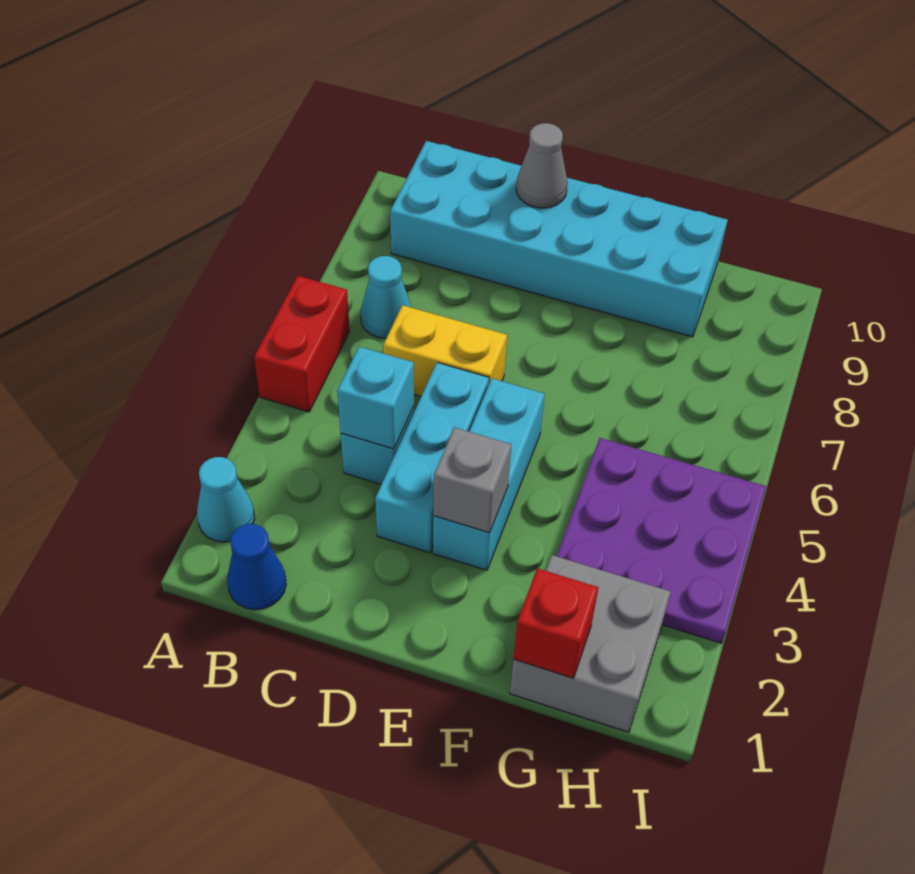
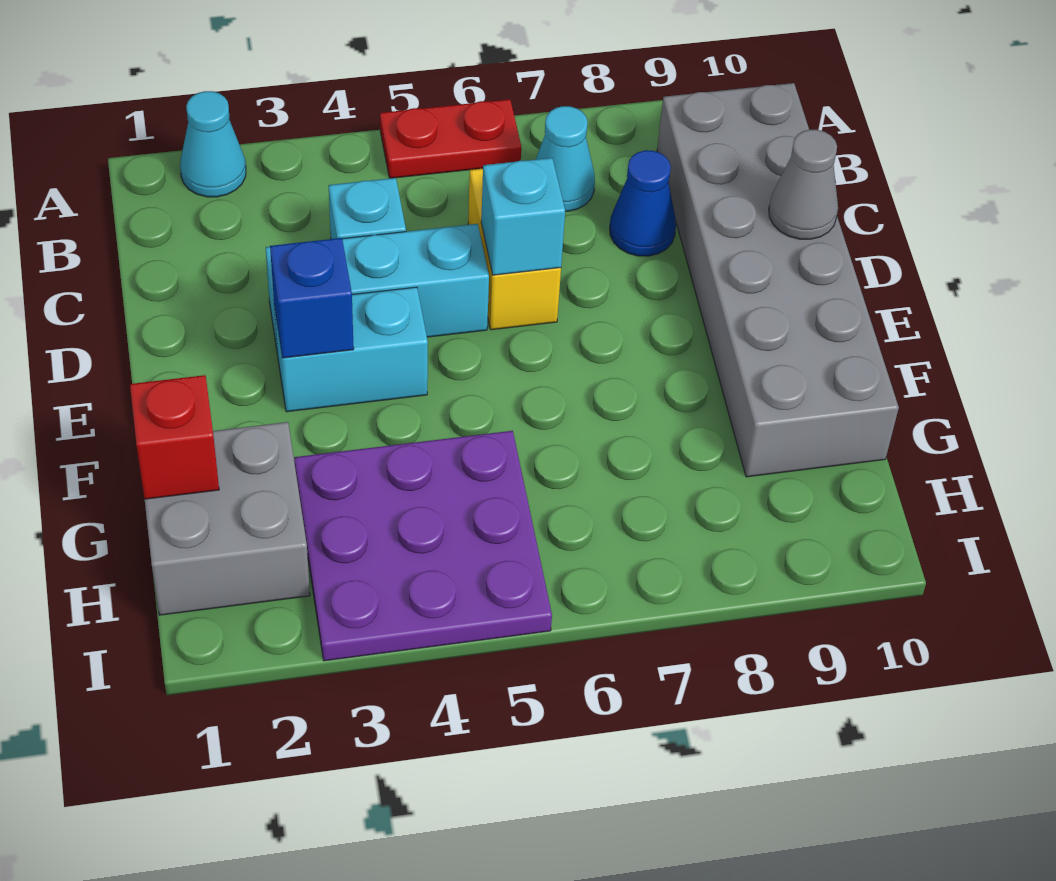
red brick A5:A6 level 1 -> red plate A5:A6 level 1
blue cone B1 level 1 -> blue cone C8 level 1
cyan brick B9:G10 level 1 -> grey brick B9:G10 level 1
cyan brick C4 level 2 -> cyan brick D6 level 2
cyan brick E3:E5 level 1 -> cyan brick E3:E4 level 1
grey brick E3 level 2 -> blue brick E3 level 2

